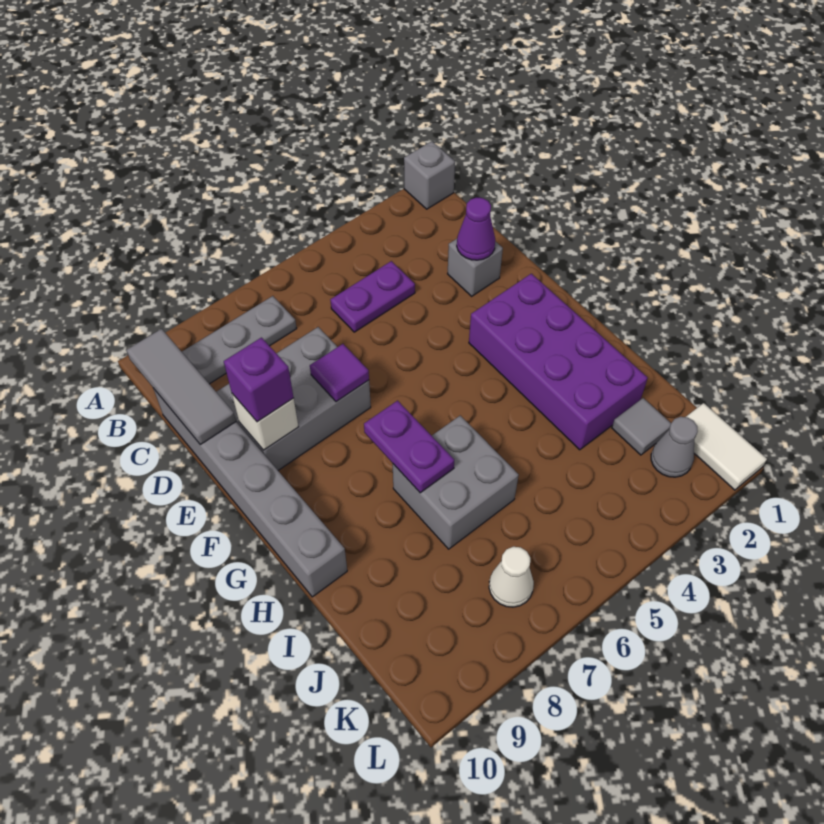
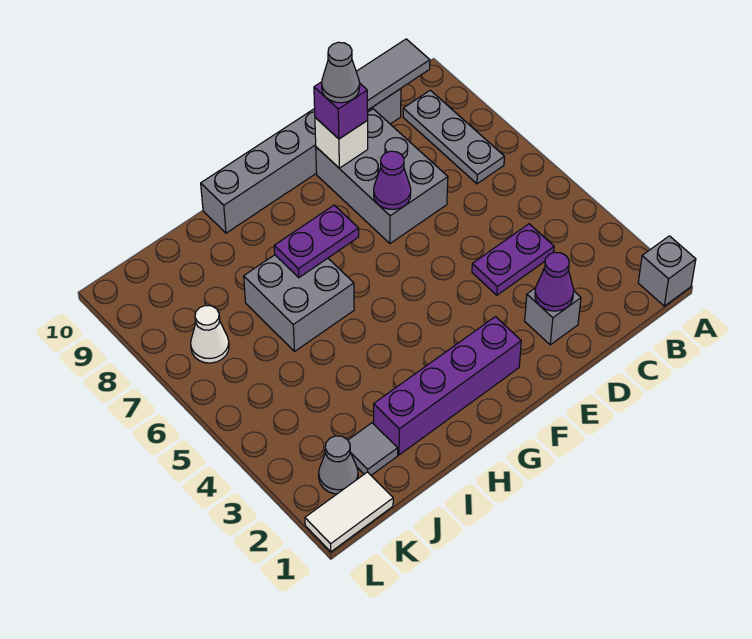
purple plate C4:C5 level 1 -> purple plate C4:D4 level 1
purple tile E7 level 2 -> purple cone E7 level 2
none -> grey cone E9 level 4
purple brick F2:I3 level 1 -> purple brick F2:I2 level 1

